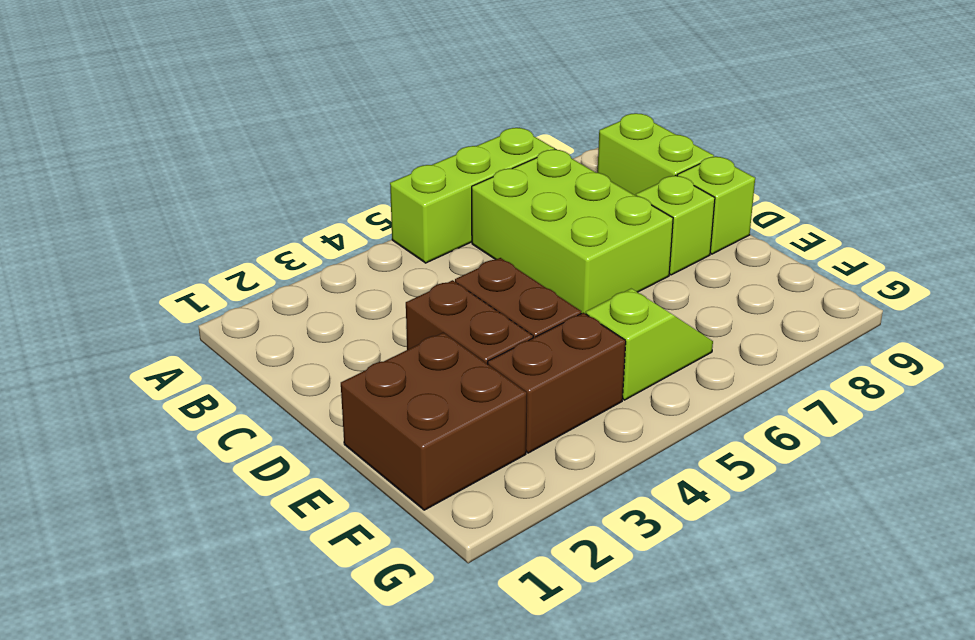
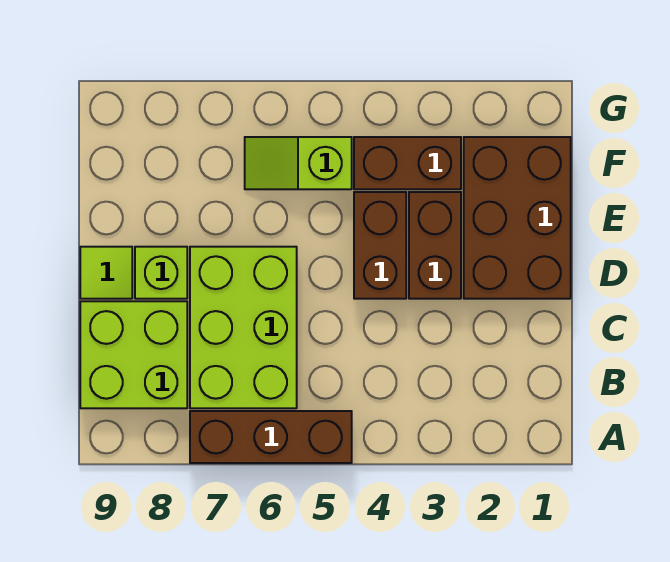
lime brick A5:A7 level 1 -> brown brick A5:A7 level 1
lime brick B9:C9 level 1 -> lime brick B8:C9 level 1
lime brick D9 level 1 -> lime tile D9 level 1
brown brick E1:F2 level 1 -> brown brick D1:F2 level 1

